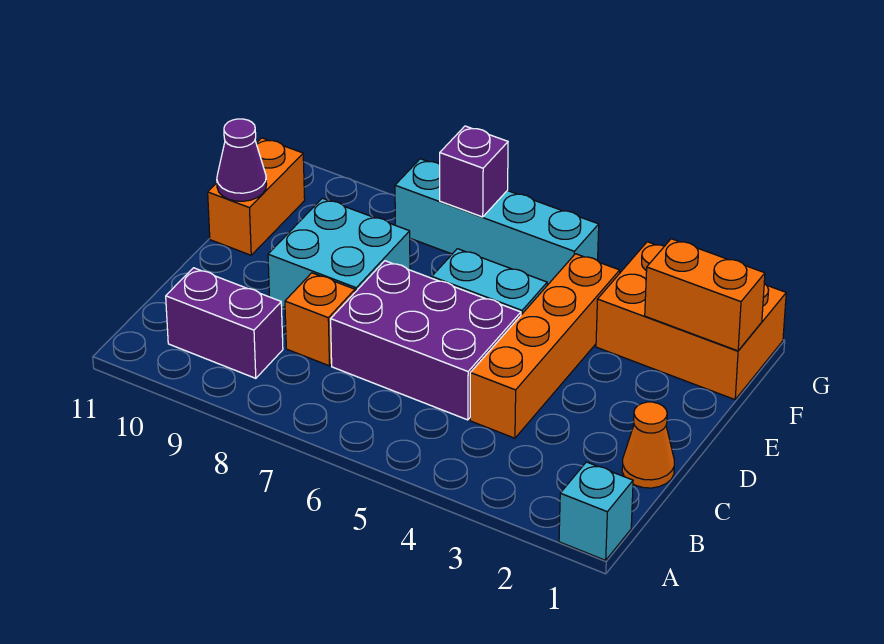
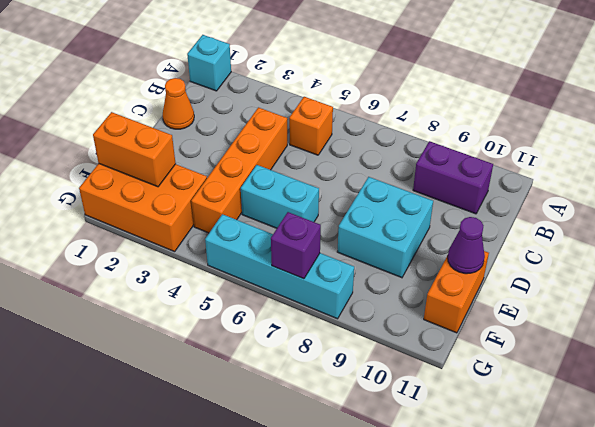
purple brick C5:D7 level 1 -> none
orange brick C8 level 1 -> orange brick B5 level 1

